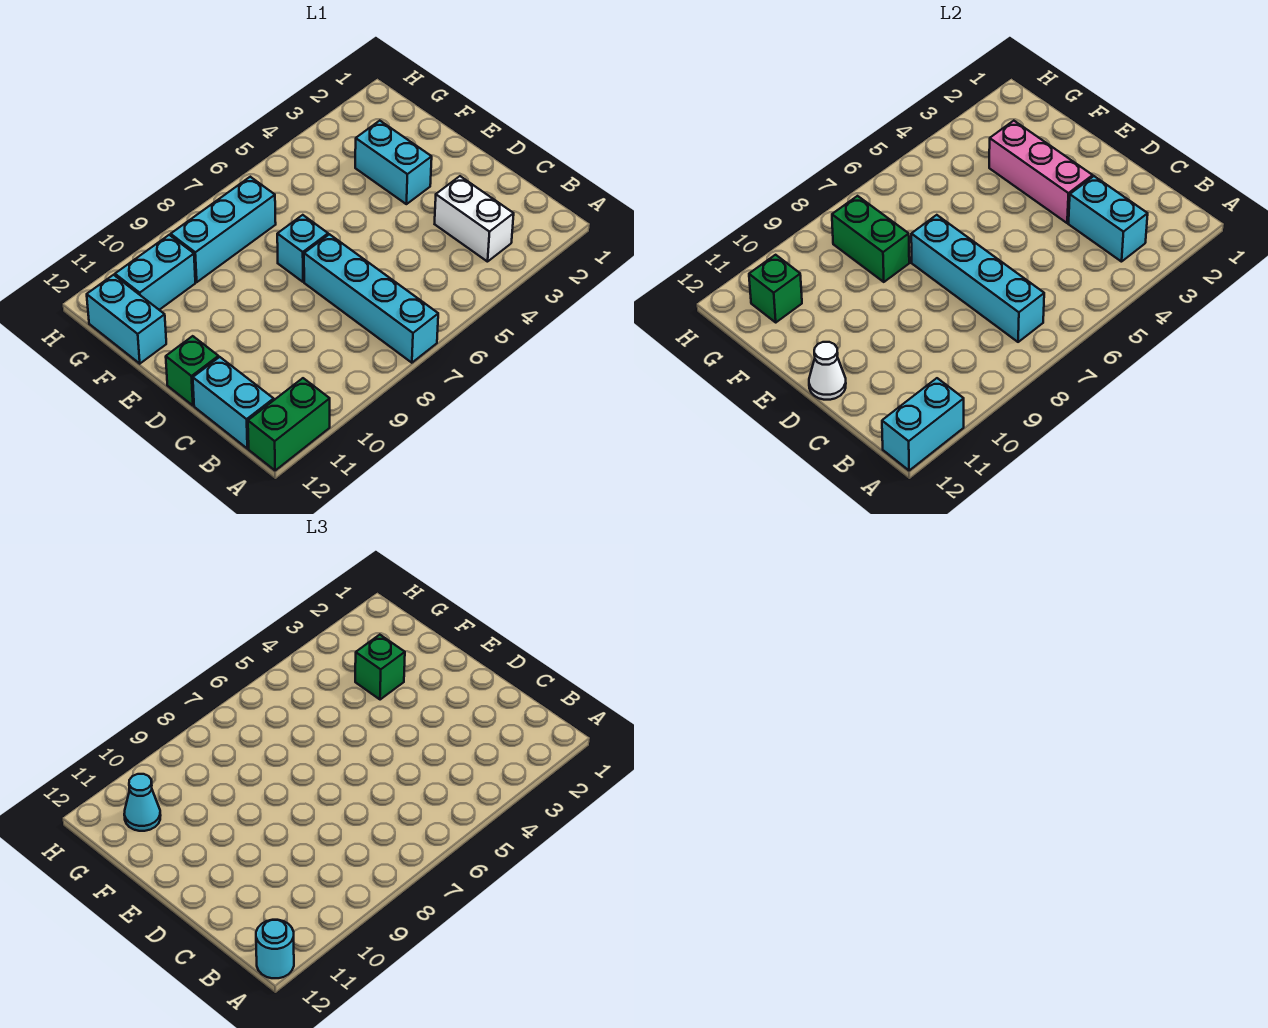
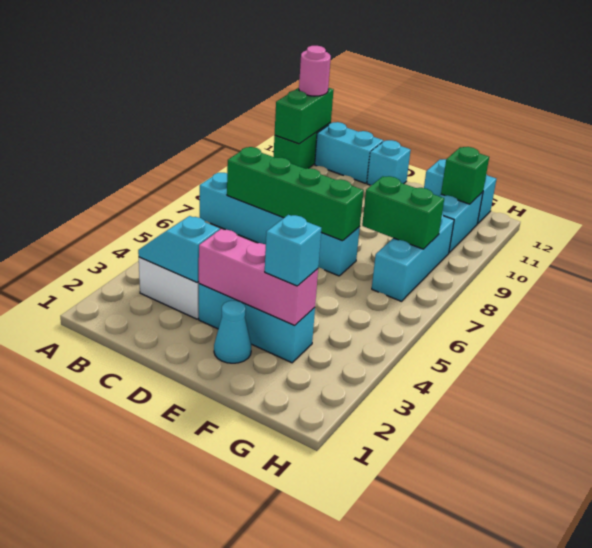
cyan brick A11:A12 level 2 -> green brick A11:A12 level 2
cyan round brick A12 level 3 -> pink round brick A12 level 3
cyan brick B3:C3 level 2 -> cyan slope B3:C3 level 2 top C
cyan brick B7:E7 level 2 -> green brick B7:E7 level 2
green brick D12 level 1 -> cyan brick D12 level 1
white cone D12 level 2 -> none
cyan brick E3:F3 level 1 -> cyan brick D3:F3 level 1
green brick F3 level 3 -> cyan brick F3 level 3
cyan cone G11 level 3 -> cyan cone E2 level 1

